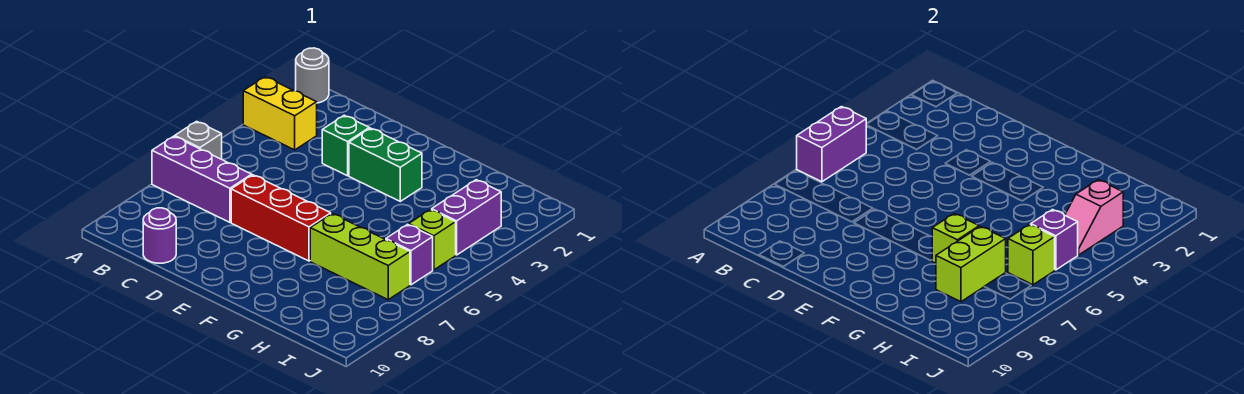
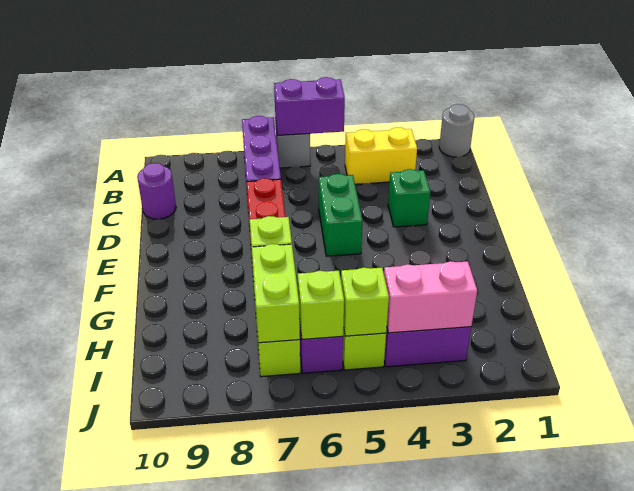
yellow brick A3:B3 level 1 -> yellow brick B3:B4 level 1
green brick E3:F3 level 1 -> green brick D5:E5 level 1
lime brick H7:H8 level 2 -> lime brick H7:I7 level 2
pink slope I3:I4 level 2 top 3 -> pink brick I3:I4 level 2
purple brick I5 level 2 -> lime brick I5 level 2

